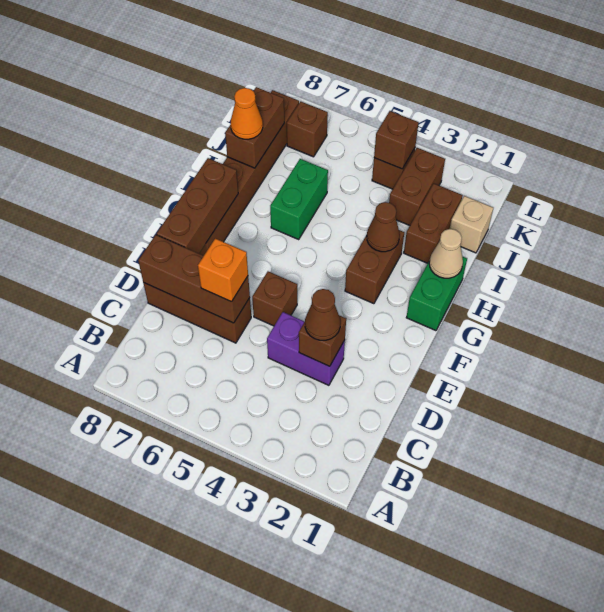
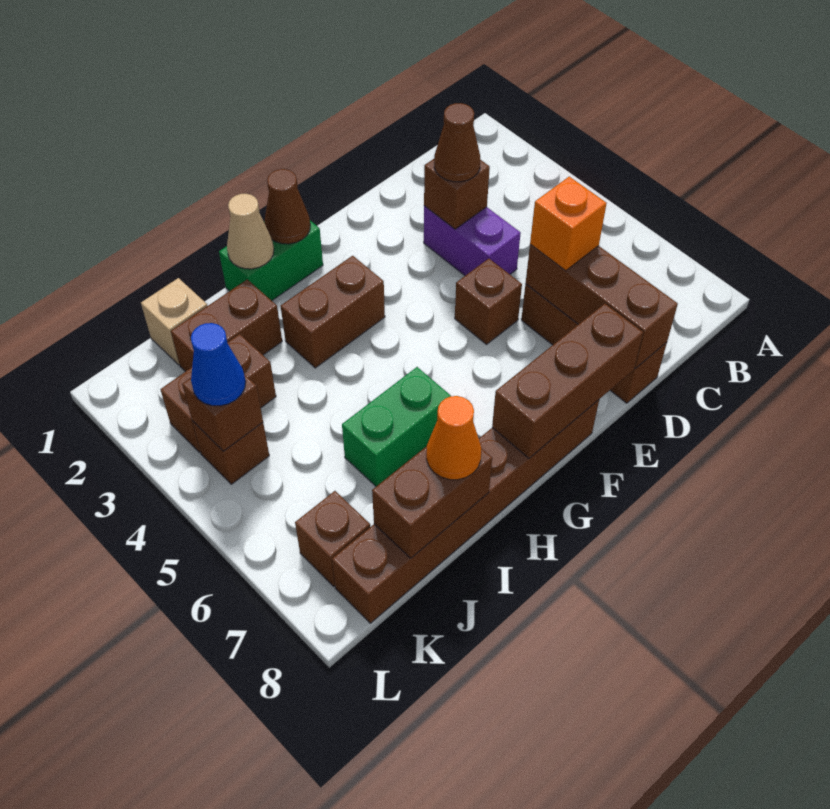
brown cone H3 level 2 -> brown cone G1 level 2
none -> blue cone K4 level 3

